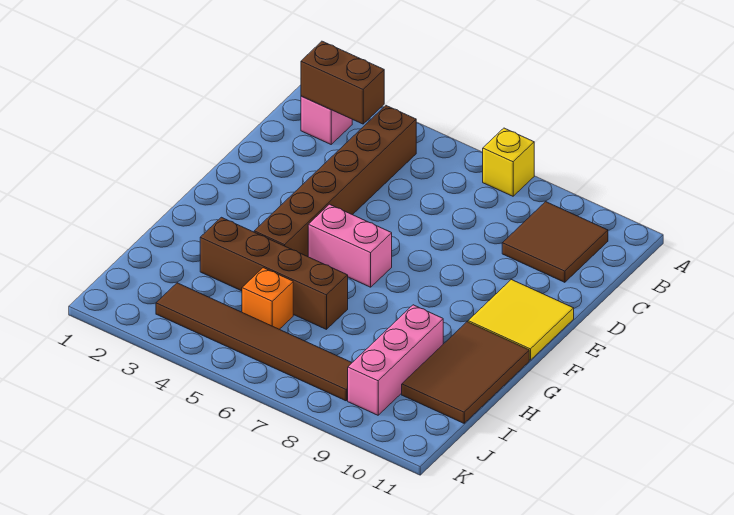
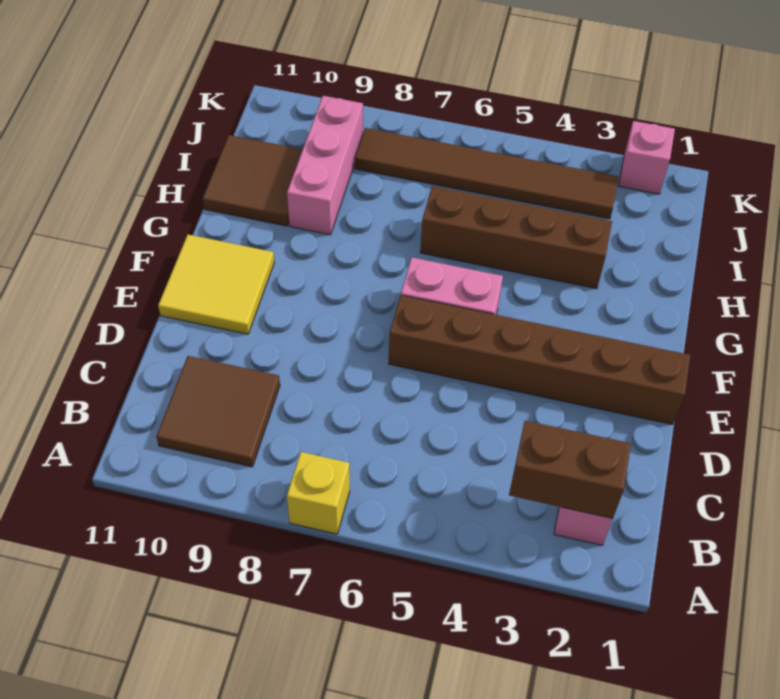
brown brick B4:G4 level 1 -> brown brick E1:E6 level 1
brown tile G10:I11 level 1 -> brown tile H10:I11 level 1
orange brick I5 level 1 -> none
none -> pink brick K2 level 1

